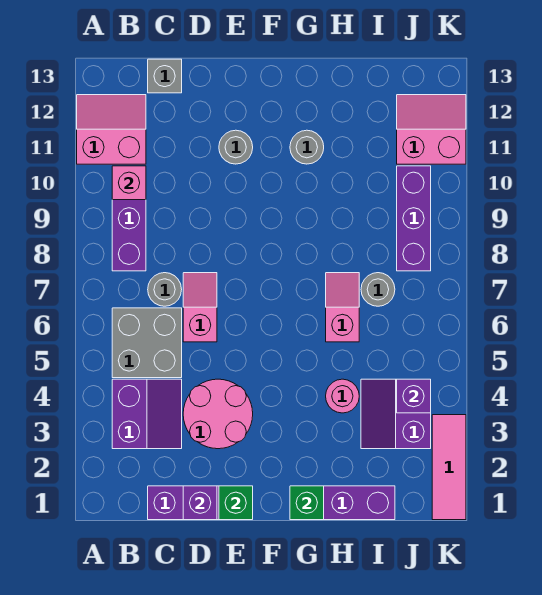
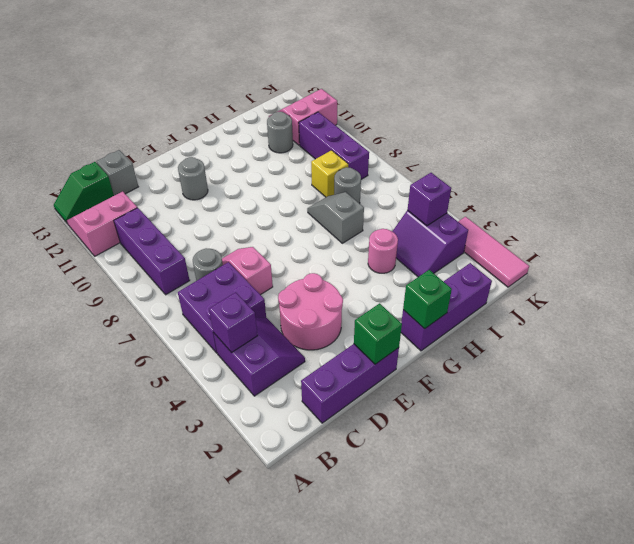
none -> green slope A13:B13 level 1 top B
grey brick B5:C6 level 1 -> purple brick B5:C6 level 1
pink brick B10 level 2 -> none
purple brick D1 level 2 -> purple brick B4 level 2
grey round brick G11 level 1 -> grey round brick I11 level 1
pink slope H6:H7 level 1 top 6 -> grey slope H6:H7 level 1 top 6
none -> yellow brick I8 level 1

